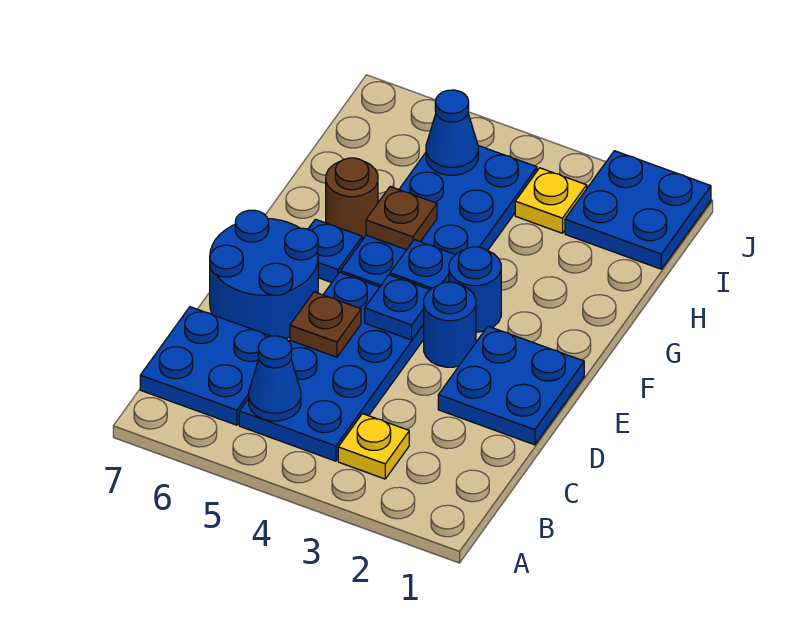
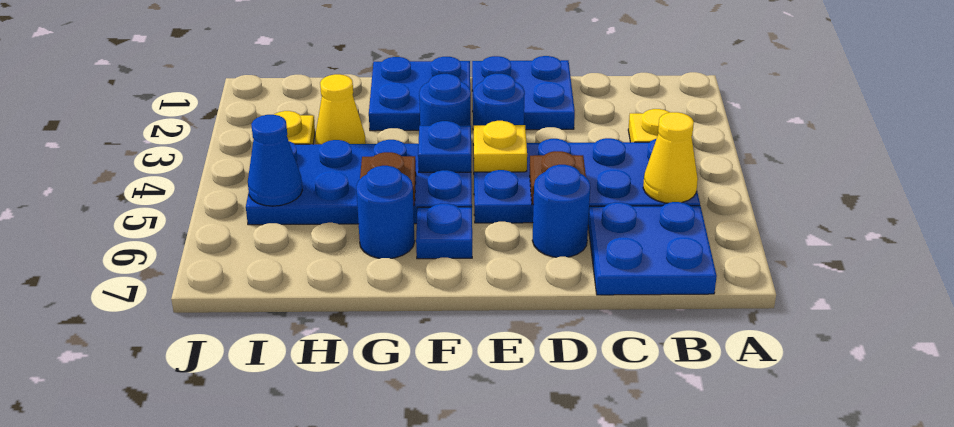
blue cone B5 level 2 -> yellow cone B5 level 2
blue round brick D6:E7 level 1 -> blue round brick D6 level 1
blue plate E4 level 2 -> yellow plate E4 level 2
brown round brick G6 level 1 -> blue round brick G6 level 1
none -> yellow cone H3 level 1
blue plate I1:J2 level 1 -> blue plate F1:G2 level 1

